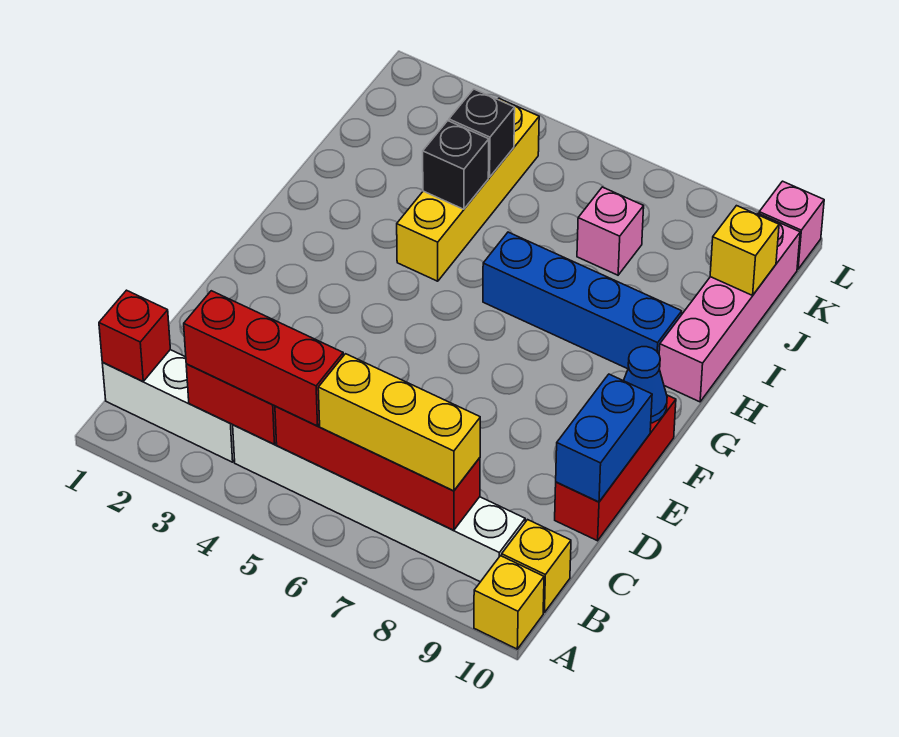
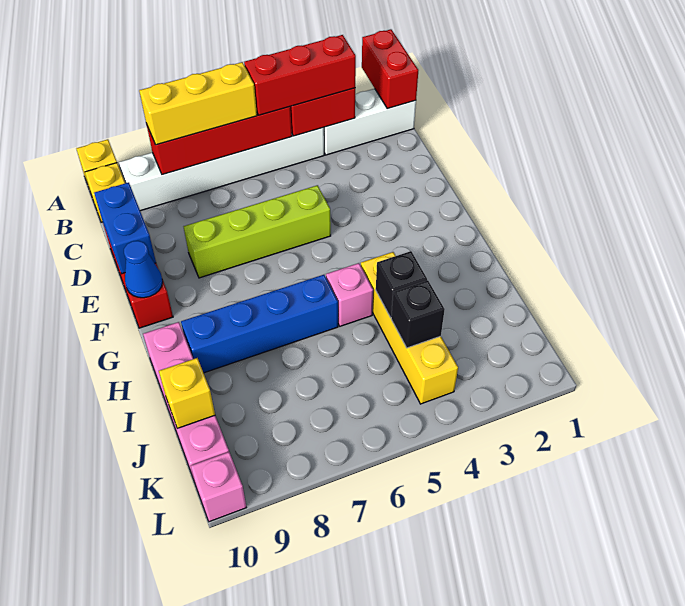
red brick B1 level 2 -> red brick A1:B1 level 2
none -> lime brick E5:E8 level 1
pink brick J7 level 1 -> pink brick H5 level 1

